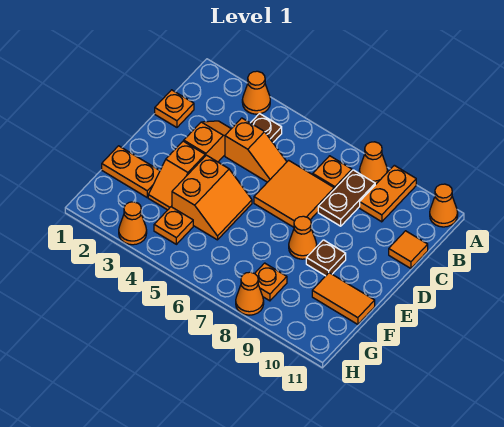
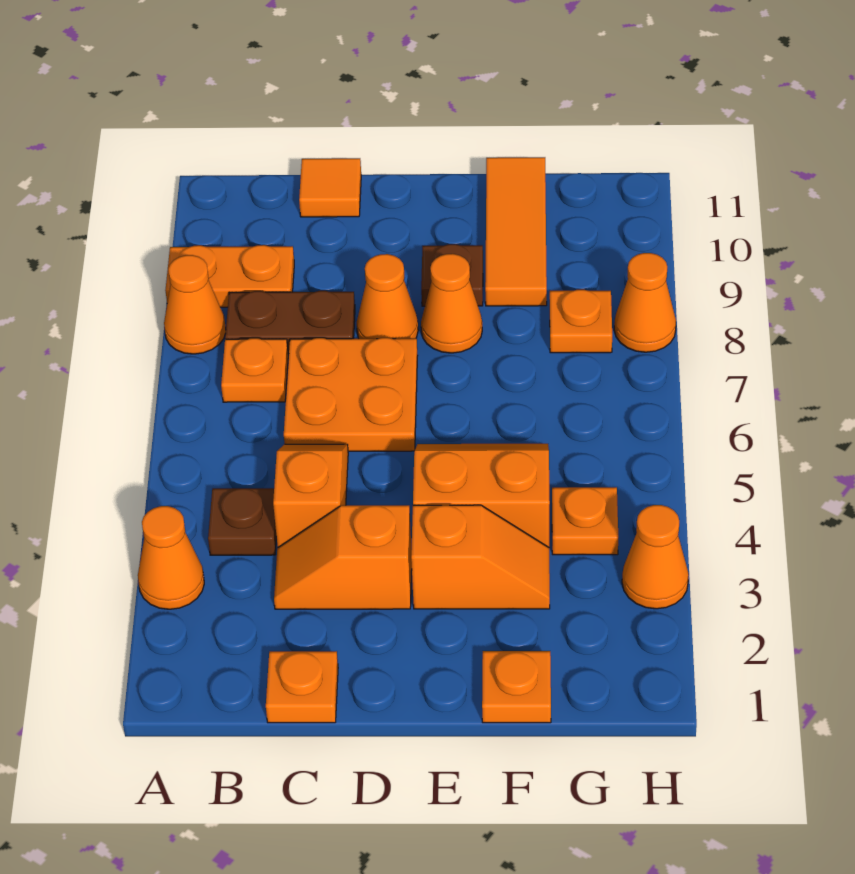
orange cone A11 level 1 -> orange cone D8 level 1
orange tile C6:D7 level 1 -> orange plate C6:D7 level 1
orange plate F1:F2 level 1 -> orange plate F1 level 1
orange tile F10:F11 level 1 -> orange tile F9:F11 level 1

